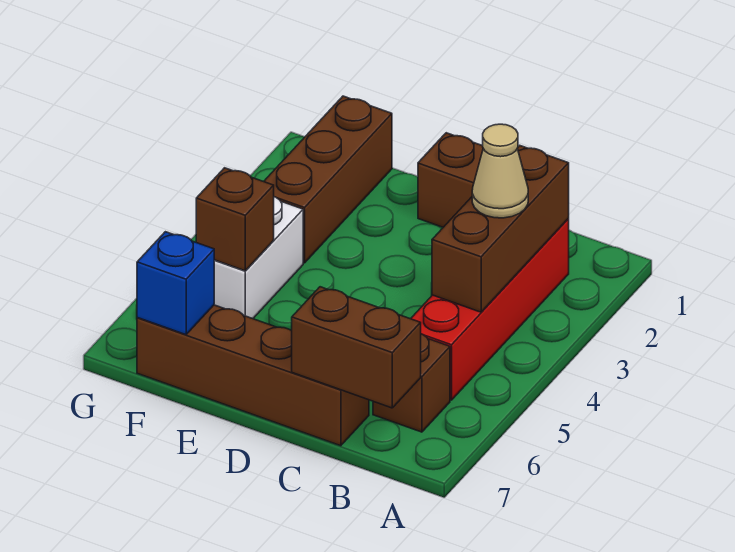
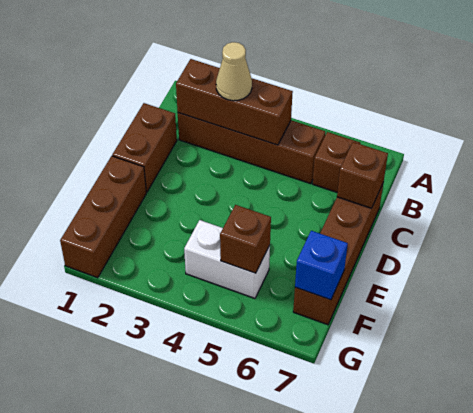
red brick B2:B5 level 1 -> brown brick B2:B5 level 1
brown brick B7:C7 level 2 -> brown brick C7 level 2
brown brick F1:F3 level 1 -> brown brick E1:G1 level 1

